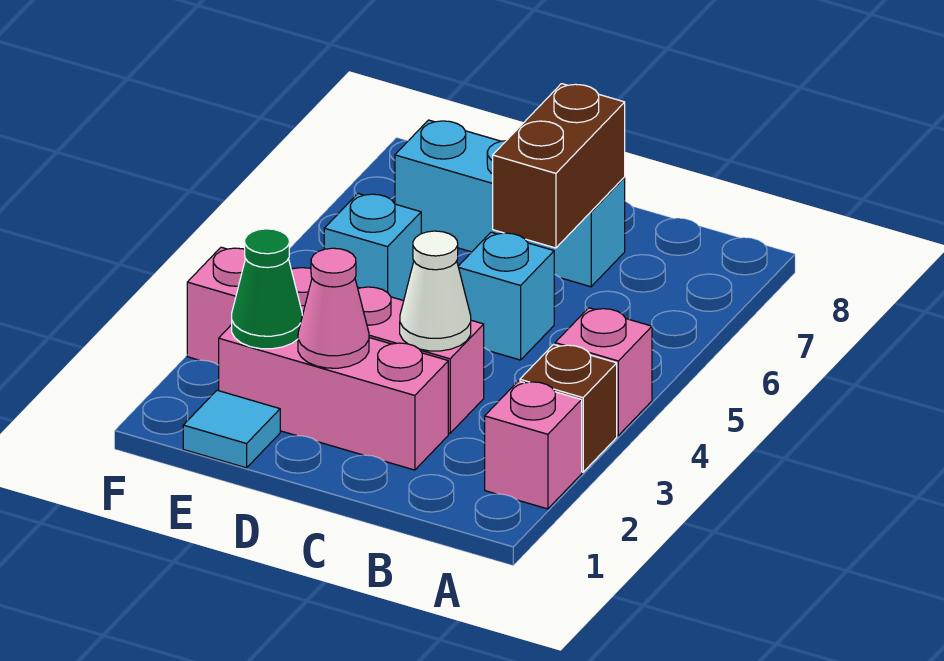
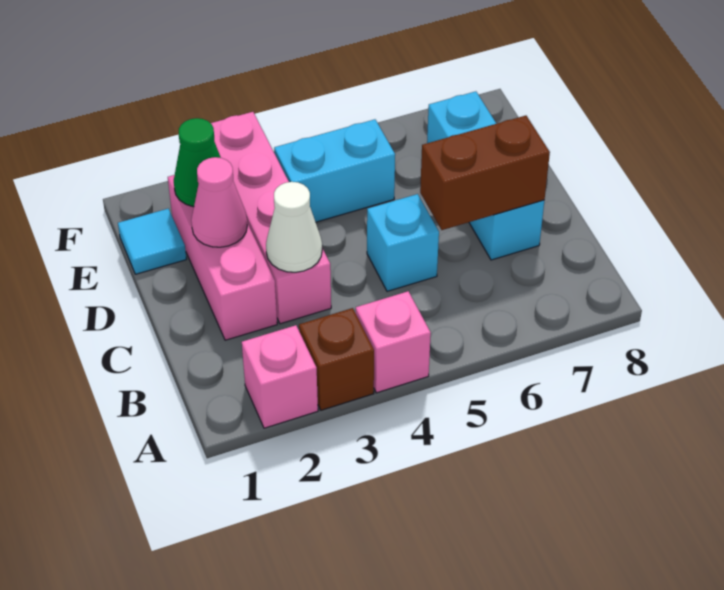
cyan brick E5 level 1 -> cyan brick E4:E5 level 1

